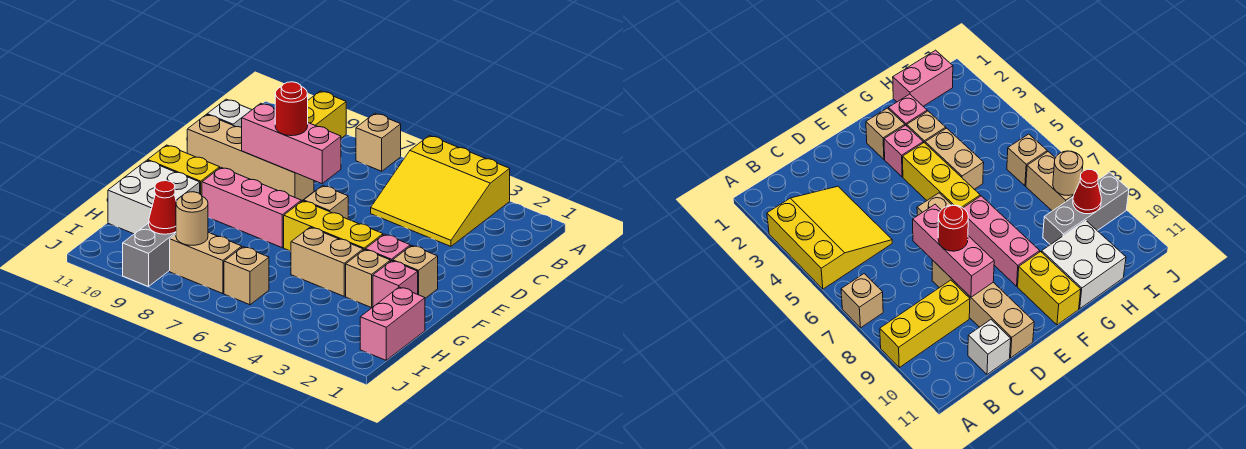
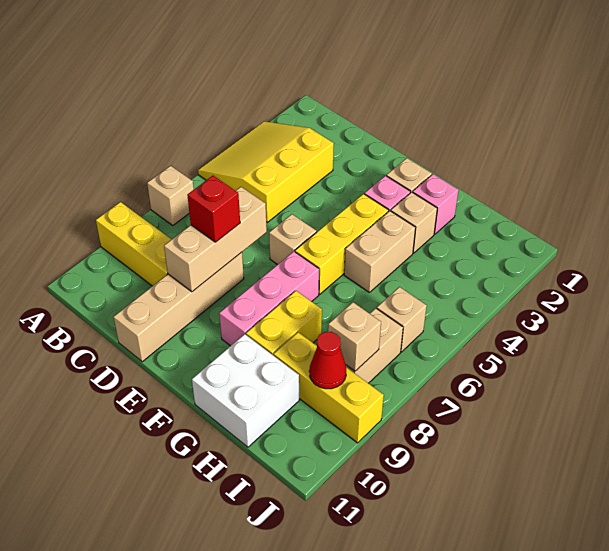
yellow slope A3:C5 level 1 top A -> yellow slope A3:C5 level 1 top C
white brick C11 level 1 -> none
pink brick D7:D9 level 2 -> tan brick D7:D9 level 2
red round brick D8 level 3 -> red brick D8 level 3
yellow brick F10:F11 level 1 -> yellow brick G8:G9 level 1
pink brick H1:I1 level 1 -> none
grey brick H9:J9 level 1 -> yellow brick H9:J9 level 1
tan round brick I8 level 2 -> tan brick I8 level 2

